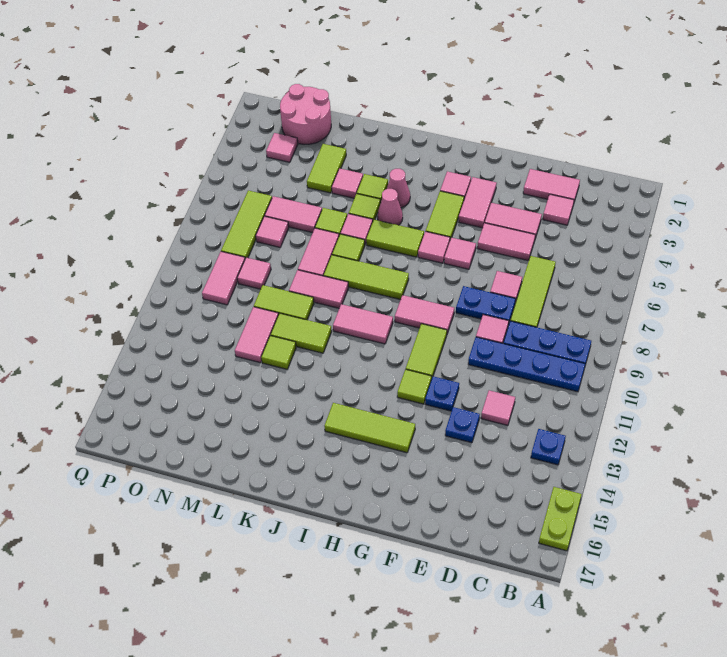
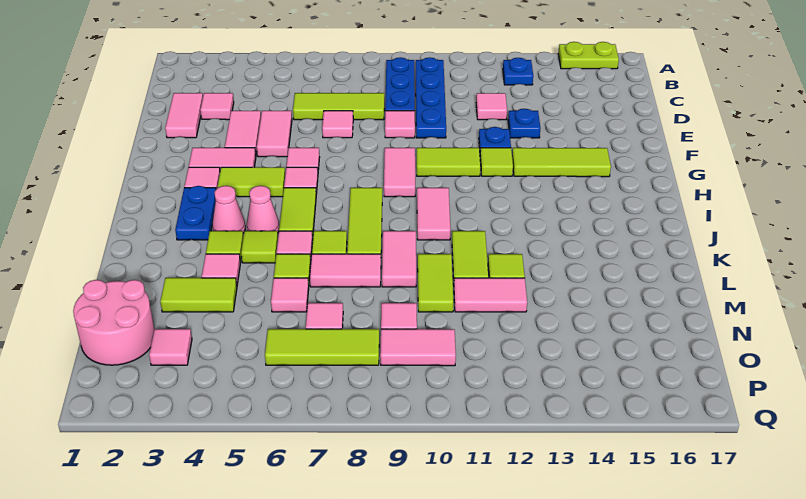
blue plate E8:F8 level 1 -> blue plate I3:J3 level 1
lime tile G14:I14 level 1 -> lime tile G13:G15 level 1
pink tile M6:N6 level 1 -> pink tile M6 level 1

